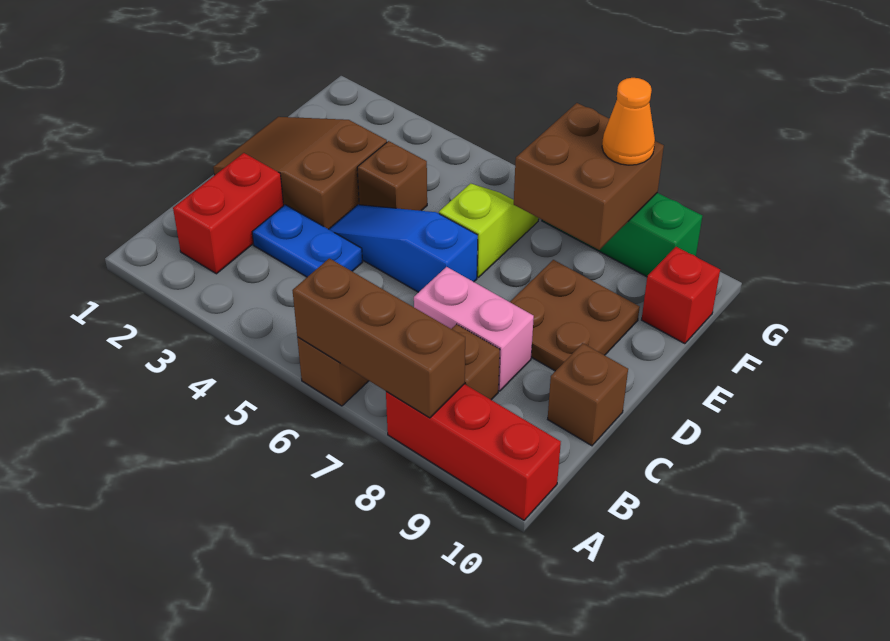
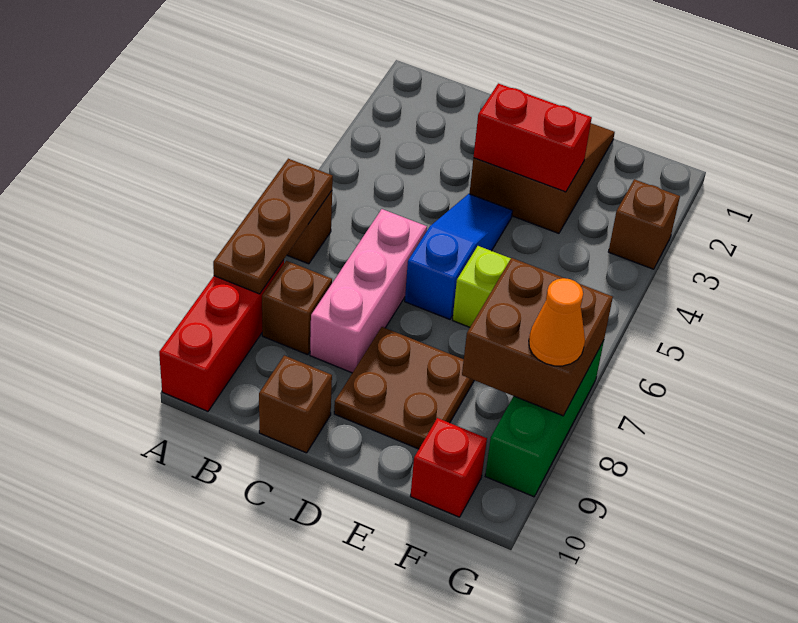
brown brick A6:A8 level 2 -> brown plate A6:A8 level 2
red brick B2:C2 level 1 -> red brick D3:E3 level 2
blue plate C3:C4 level 1 -> none
pink brick C7:C8 level 1 -> pink brick C6:C8 level 1
brown brick E4 level 1 -> brown brick G3 level 1

